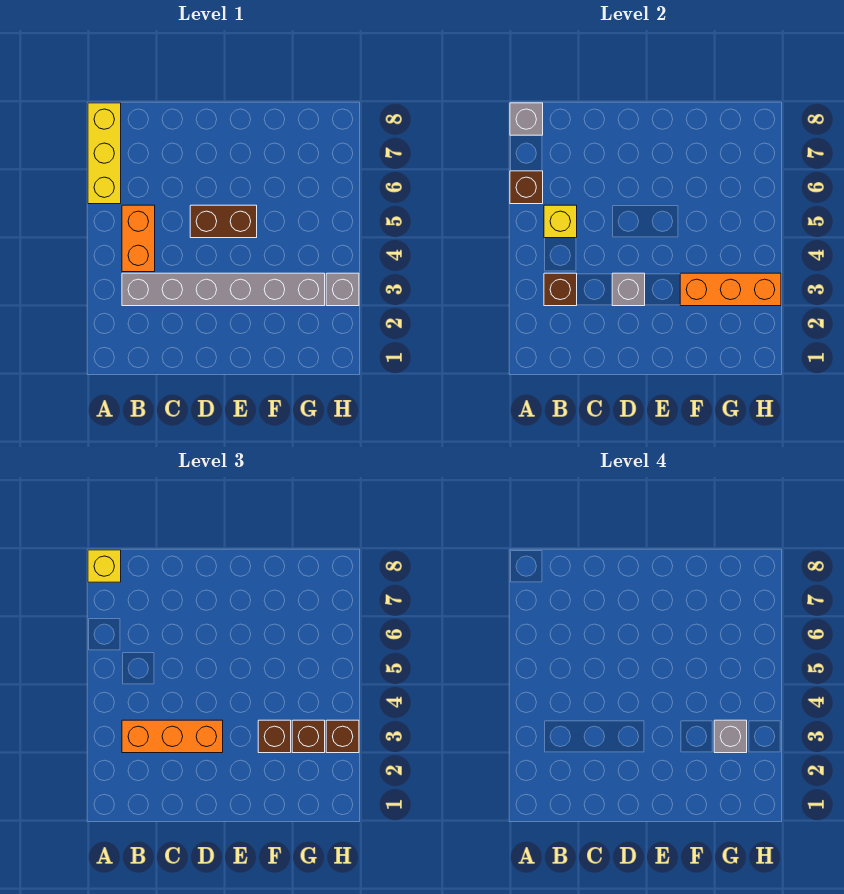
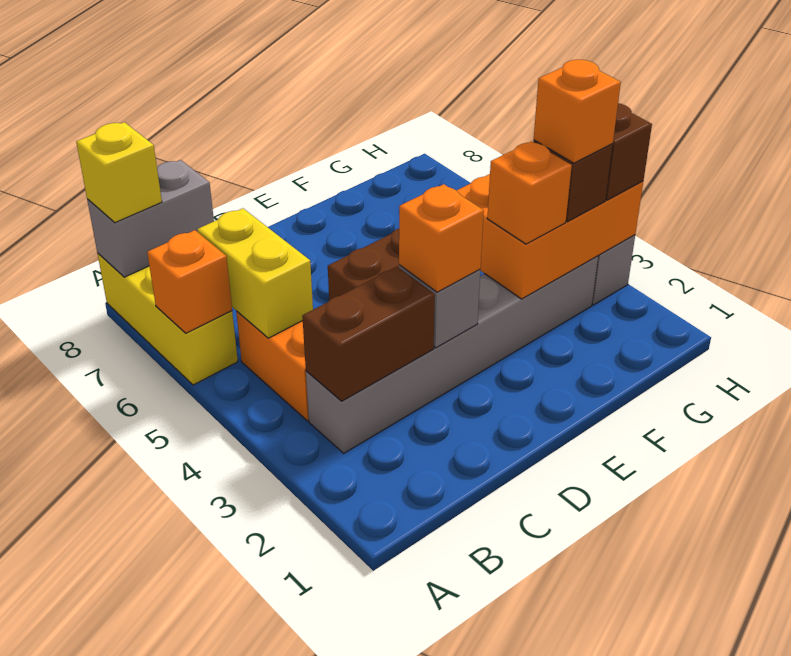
brown brick A6 level 2 -> orange brick A6 level 2
grey brick A8 level 2 -> grey brick A8:B8 level 2
brown brick B3 level 2 -> brown brick B3:C3 level 2
orange brick B3:D3 level 3 -> orange brick D3 level 3
yellow brick B5 level 2 -> yellow brick B5:B6 level 2
orange brick F3:H3 level 2 -> orange brick F3:H4 level 2
brown brick F3 level 3 -> orange brick F3 level 3
grey brick G3 level 4 -> orange brick G3 level 4

